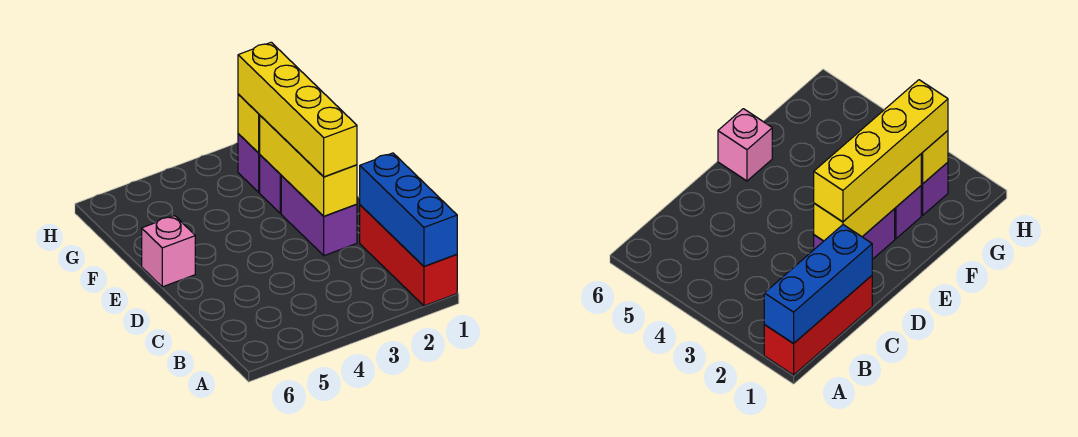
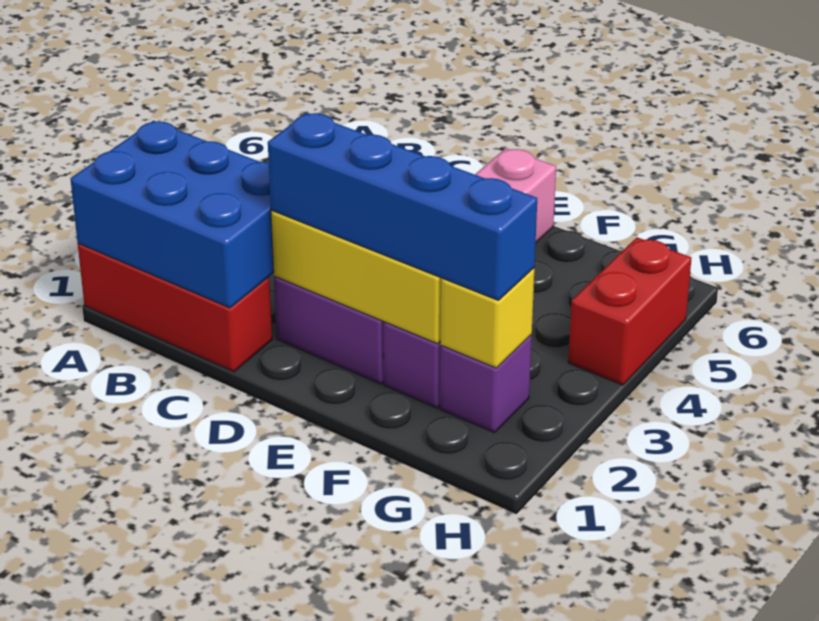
blue brick A1:C1 level 2 -> blue brick A1:C2 level 2
yellow brick D2:G2 level 3 -> blue brick D2:G2 level 3
none -> red brick H4:H5 level 1

